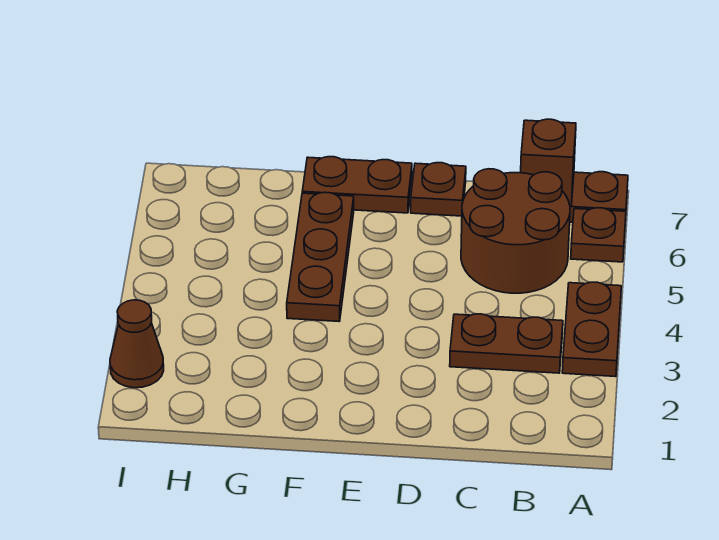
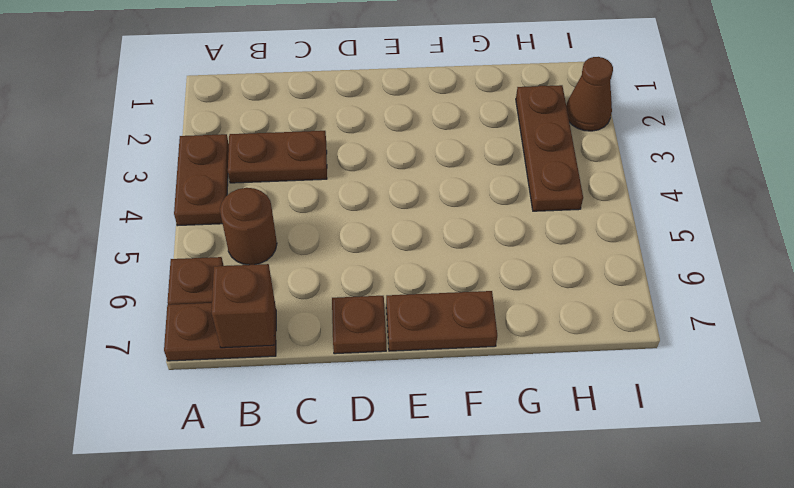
brown round brick B5:C6 level 1 -> brown round brick B5 level 1
brown plate F4:F6 level 1 -> brown plate H2:H4 level 1

